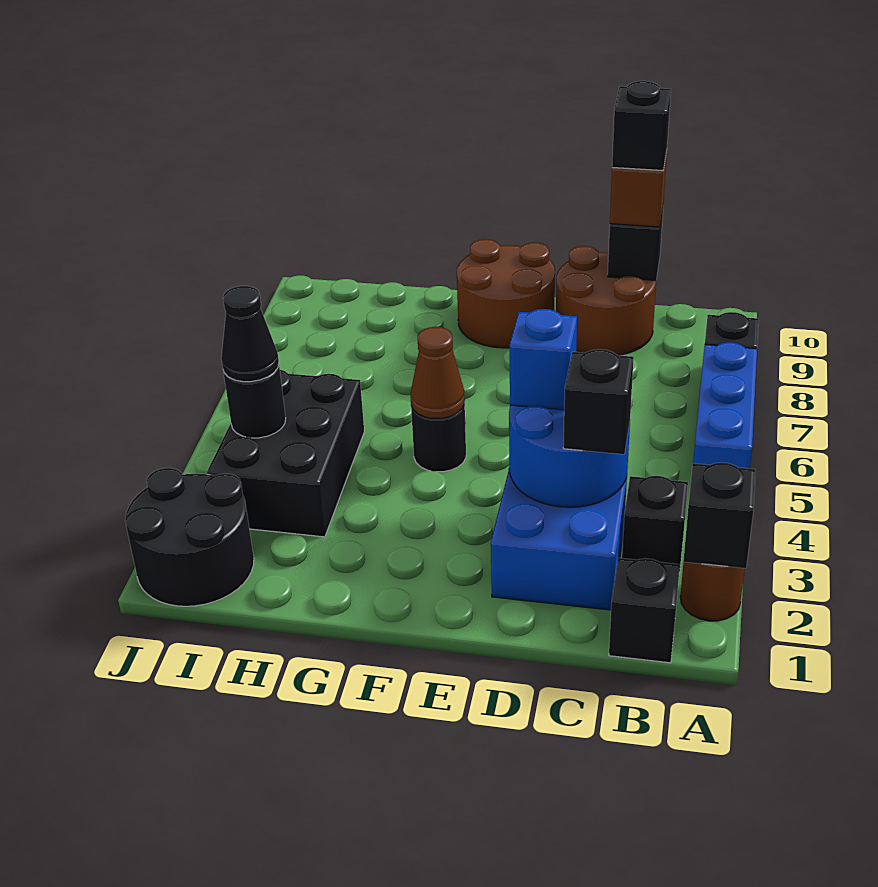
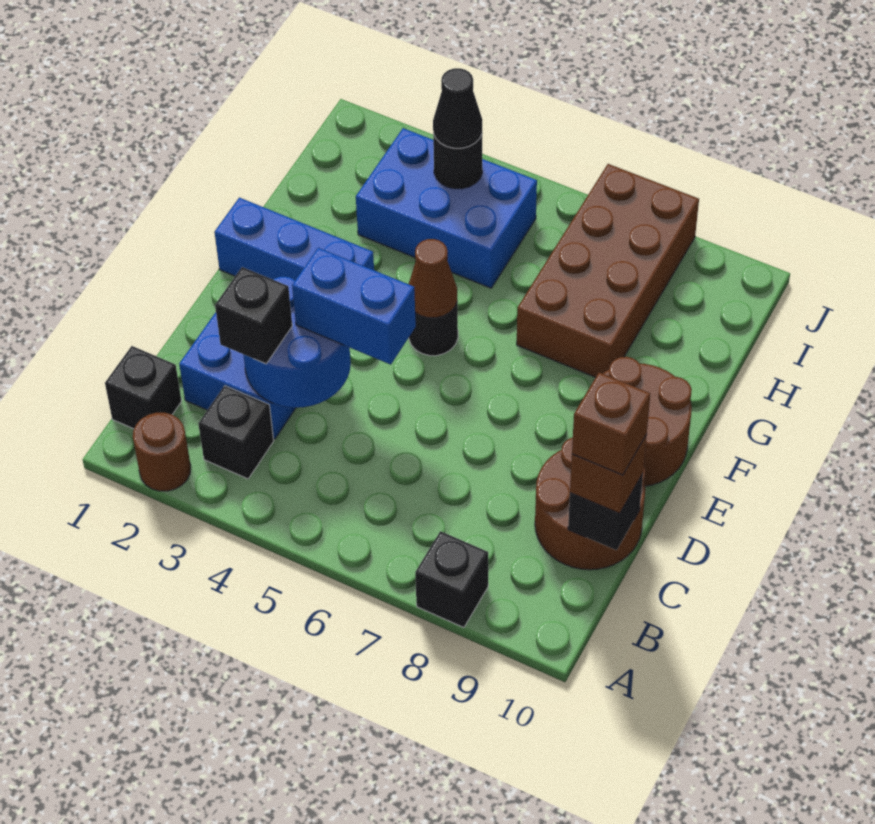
black brick A2 level 2 -> none
blue brick A5:A7 level 1 -> blue brick F1:F3 level 1
black brick C10 level 4 -> brown brick C10 level 4
blue brick D4 level 3 -> blue brick D4:D5 level 3
none -> brown brick G7:J8 level 1
black brick H3:I5 level 1 -> blue brick H3:I5 level 1
black round brick I1:J2 level 1 -> none

